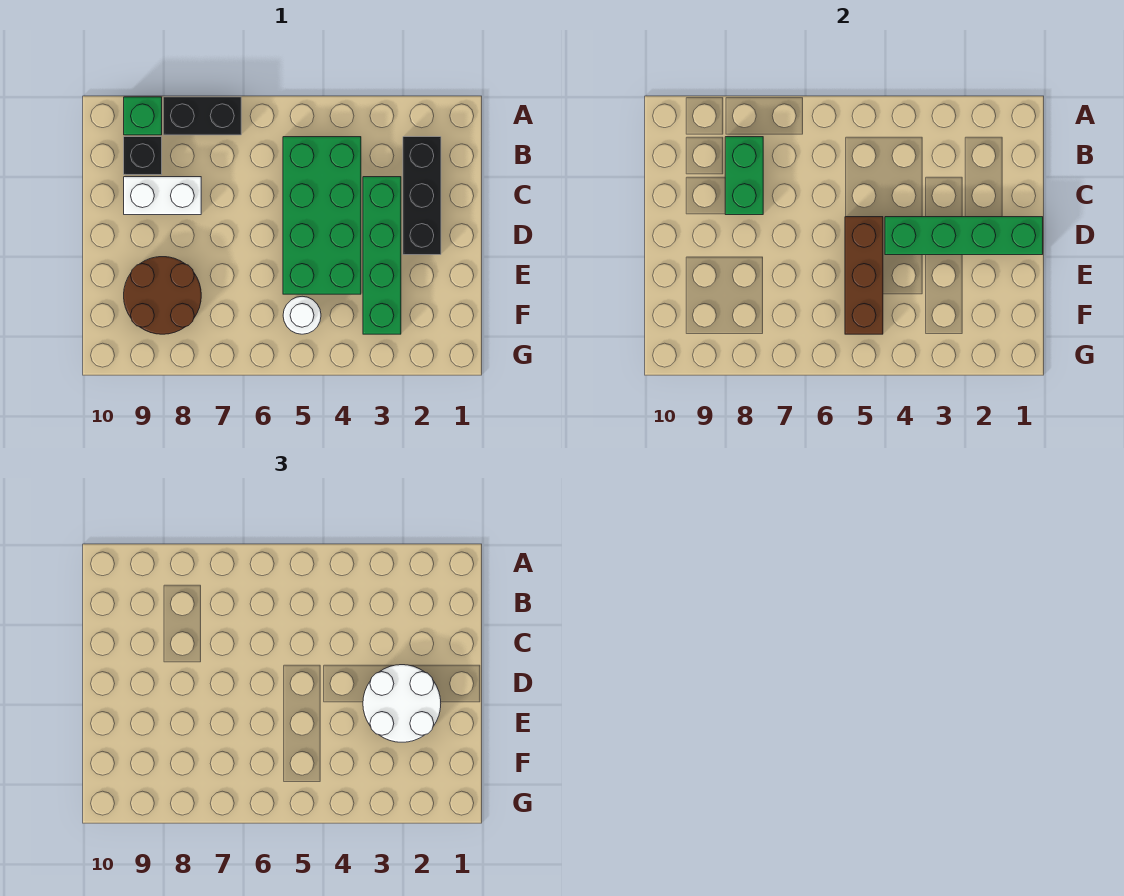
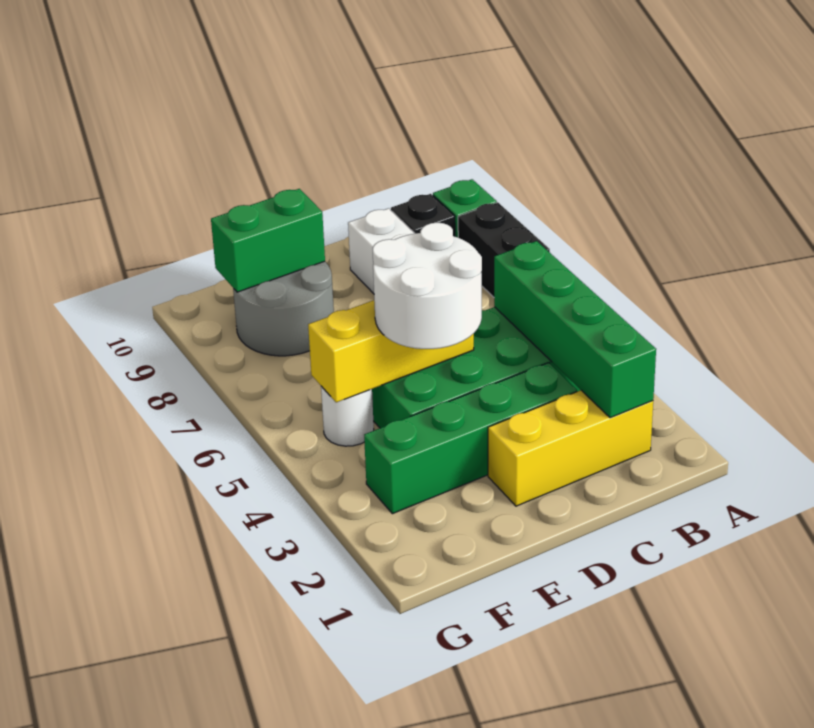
black brick B2:D2 level 1 -> yellow brick B2:D2 level 1
green brick B8:C8 level 2 -> green brick E9:F9 level 2
green brick D1:D4 level 2 -> green brick B2:B5 level 2
white round brick D2:E3 level 3 -> white round brick D4:E5 level 3
brown brick D5:F5 level 2 -> yellow brick D5:F5 level 2
brown round brick E8:F9 level 1 -> grey round brick E8:F9 level 1

